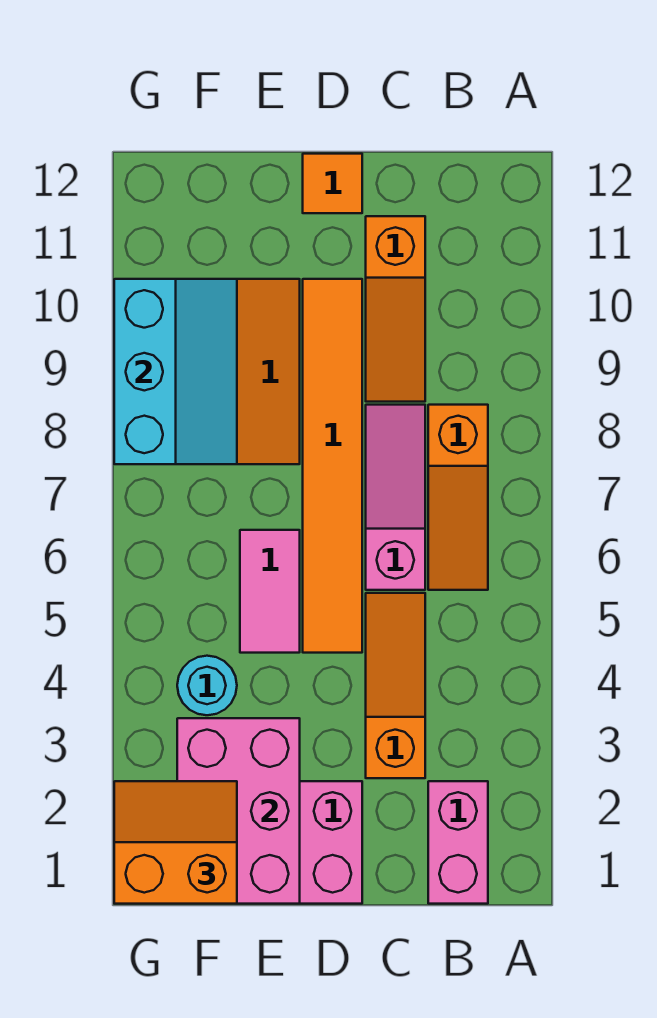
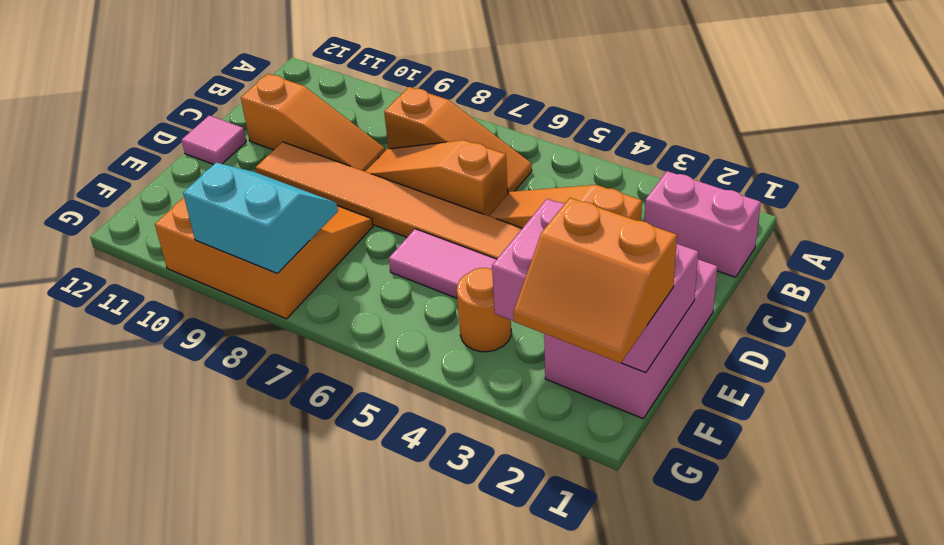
pink slope C6:C8 level 1 top 6 -> orange slope C6:C8 level 1 top 6
orange tile D12 level 1 -> pink tile D12 level 1
orange slope F1:G2 level 3 top 1 -> orange slope F1:G2 level 3 top F
cyan round brick F4 level 1 -> orange round brick F4 level 1
cyan slope F8:G10 level 2 top G -> cyan slope F8:G9 level 2 top G

